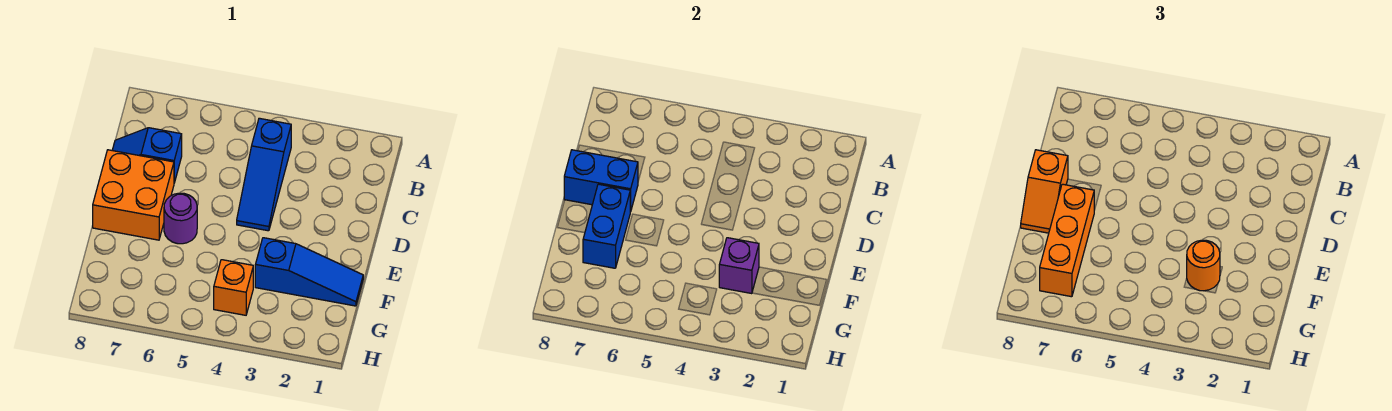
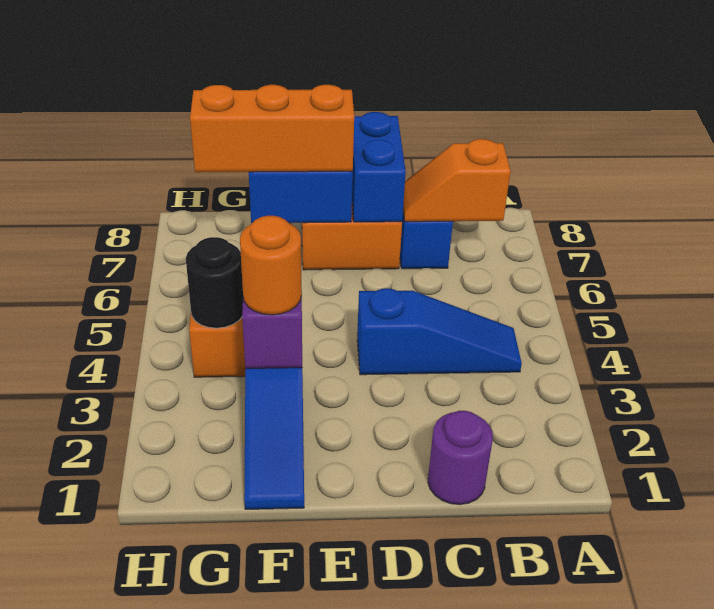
blue slope B4:D4 level 1 top B -> blue slope B4:D4 level 1 top D
orange slope D8:E8 level 3 top D -> orange slope B7:C7 level 2 top B
purple round brick E6 level 1 -> purple round brick C1 level 1
none -> black round brick G4 level 2

